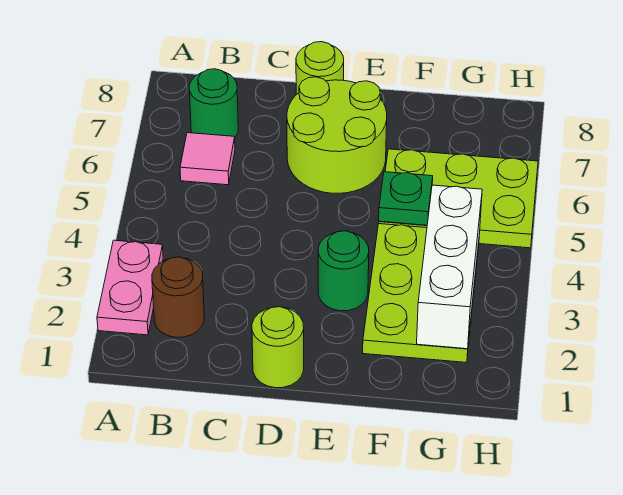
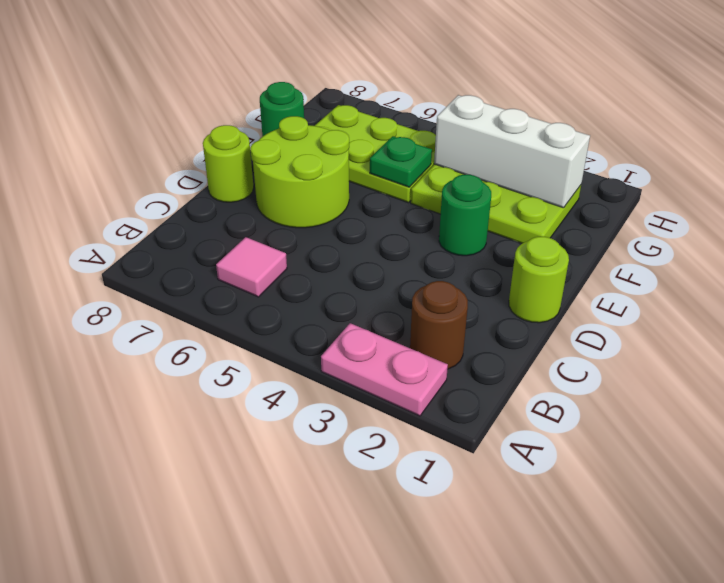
green round brick B7 level 1 -> green round brick F8 level 1
lime plate F5:H6 level 1 -> lime plate F5:G7 level 1

